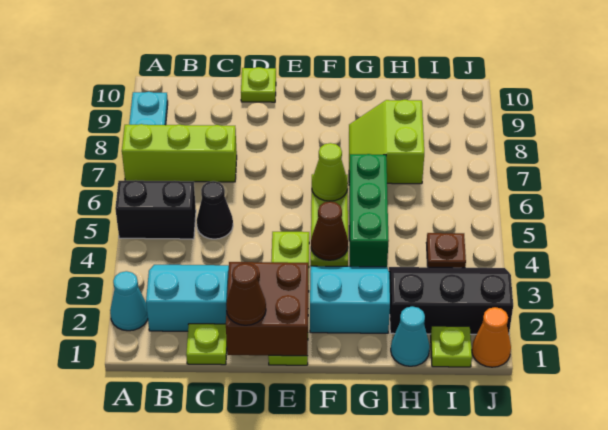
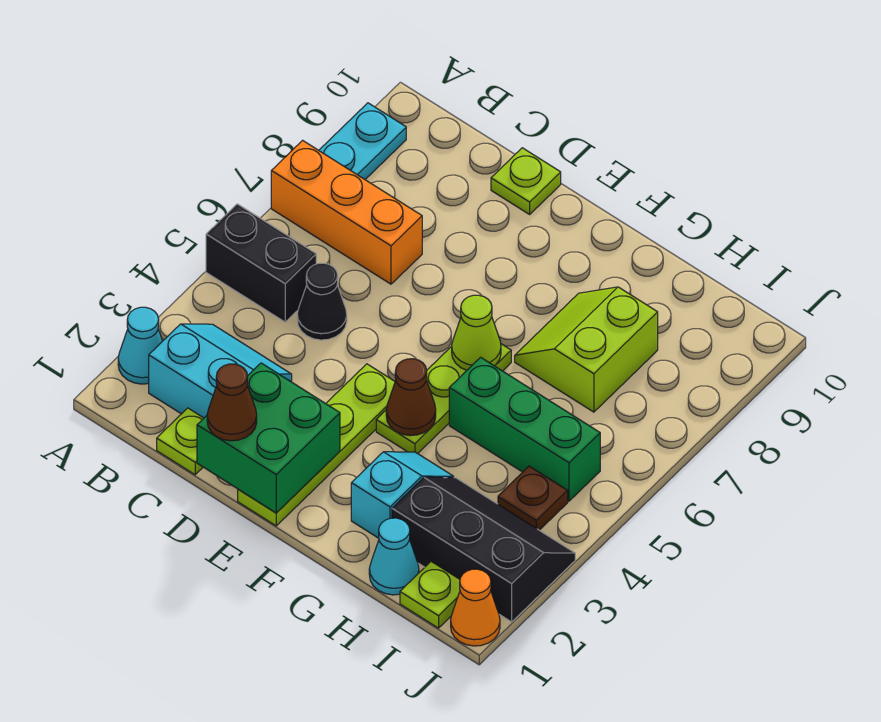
lime brick A7:C7 level 1 -> orange brick A7:C7 level 1
brown brick D1:E2 level 2 -> green brick D1:E2 level 2
cyan slope F2:G3 level 1 top 2 -> cyan slope G2:G3 level 1 top 2
green brick G4:G6 level 1 -> green brick G5:I5 level 1

